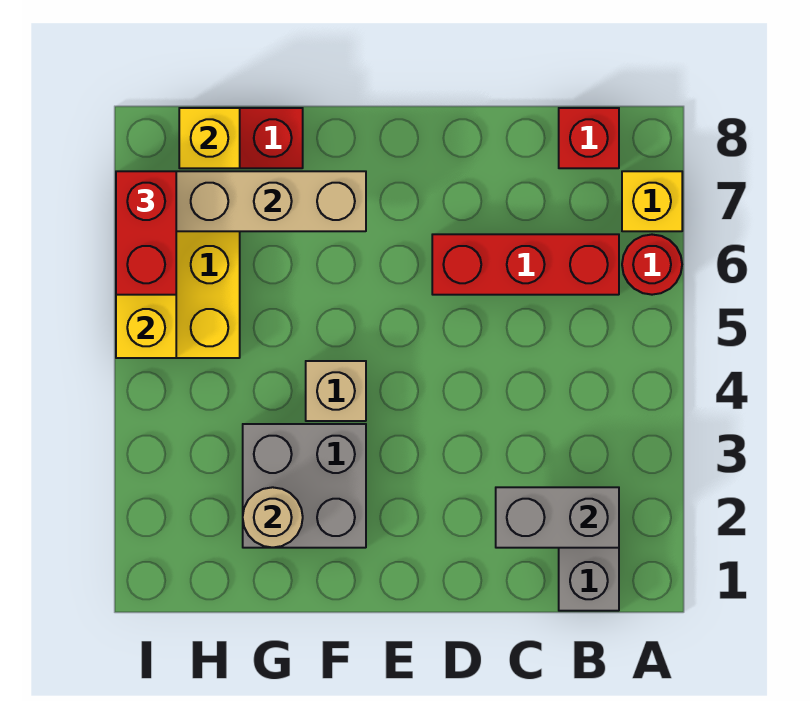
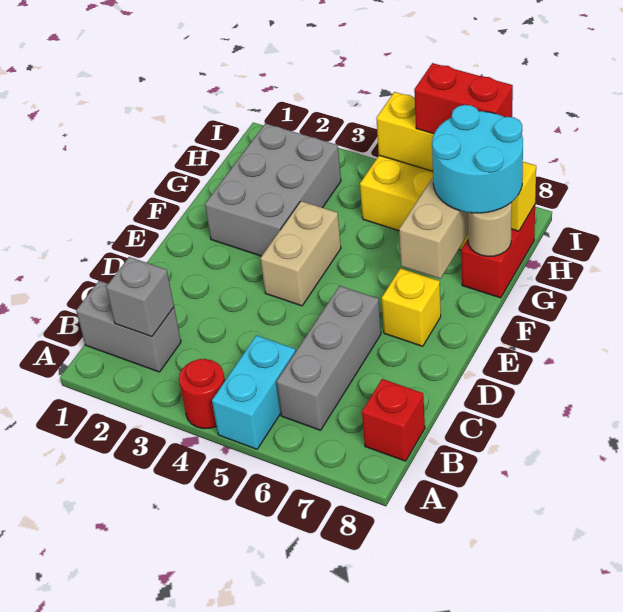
none -> cyan brick A5:B5 level 1
red round brick A6 level 1 -> red round brick A4 level 1
yellow brick A7 level 1 -> yellow brick E7 level 1
grey brick B2:C2 level 2 -> grey brick B2 level 2
red brick B6:D6 level 1 -> grey brick B6:D6 level 1
grey brick F2:G3 level 1 -> grey brick F2:H3 level 1
tan brick F4 level 1 -> tan brick E4:F4 level 1
tan round brick G2 level 2 -> tan round brick G8 level 2
none -> cyan round brick G7:H8 level 3

